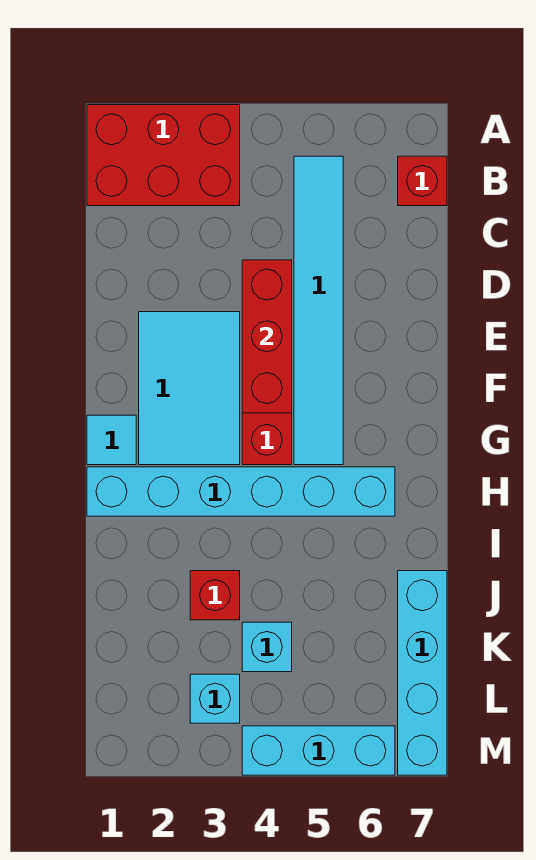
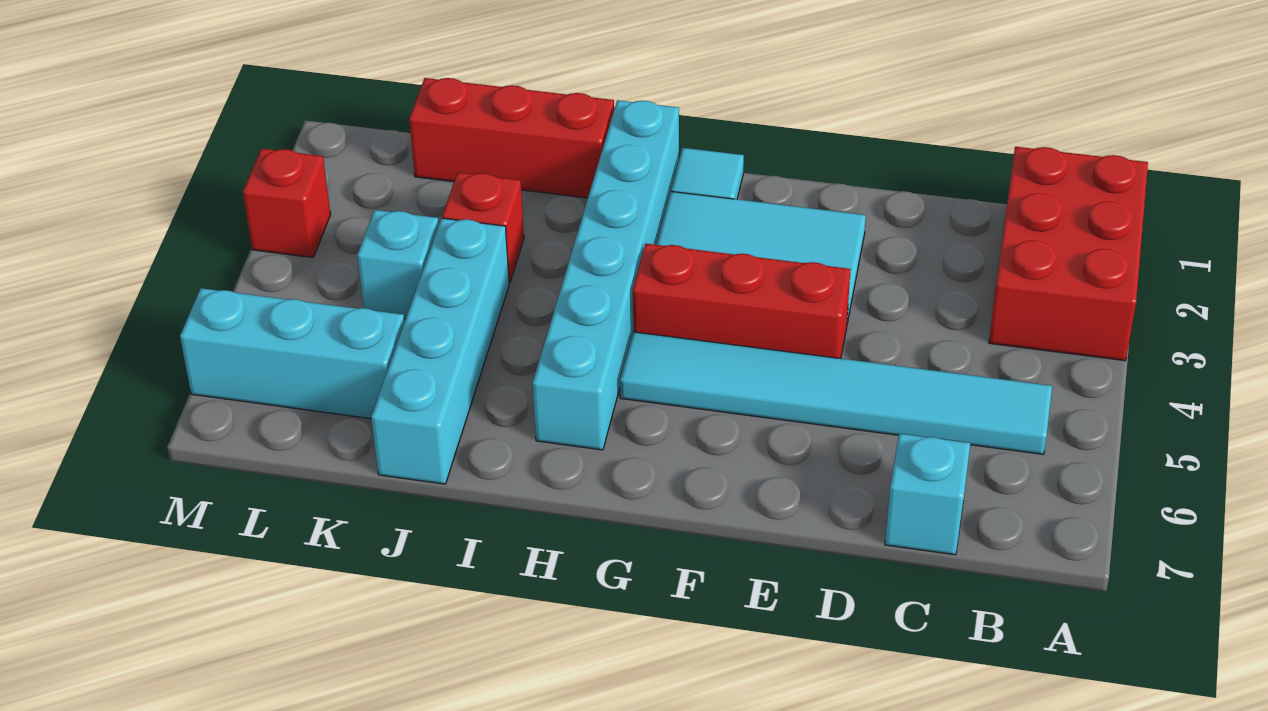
red brick B7 level 1 -> red brick M3 level 1
red brick D4:F4 level 2 -> red brick I1:K1 level 1
cyan brick J7:M7 level 1 -> cyan brick J4:J7 level 1
cyan brick L3 level 1 -> cyan brick C7 level 1
cyan brick M4:M6 level 1 -> cyan brick K6:M6 level 1

